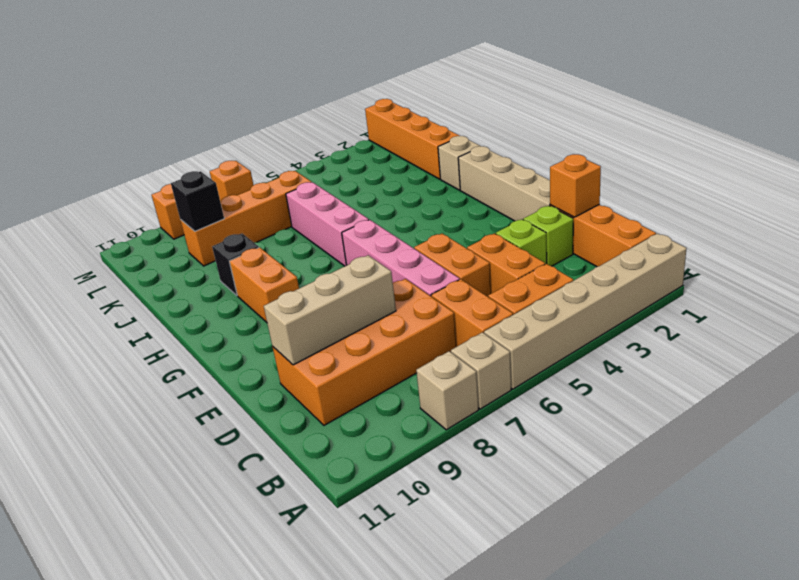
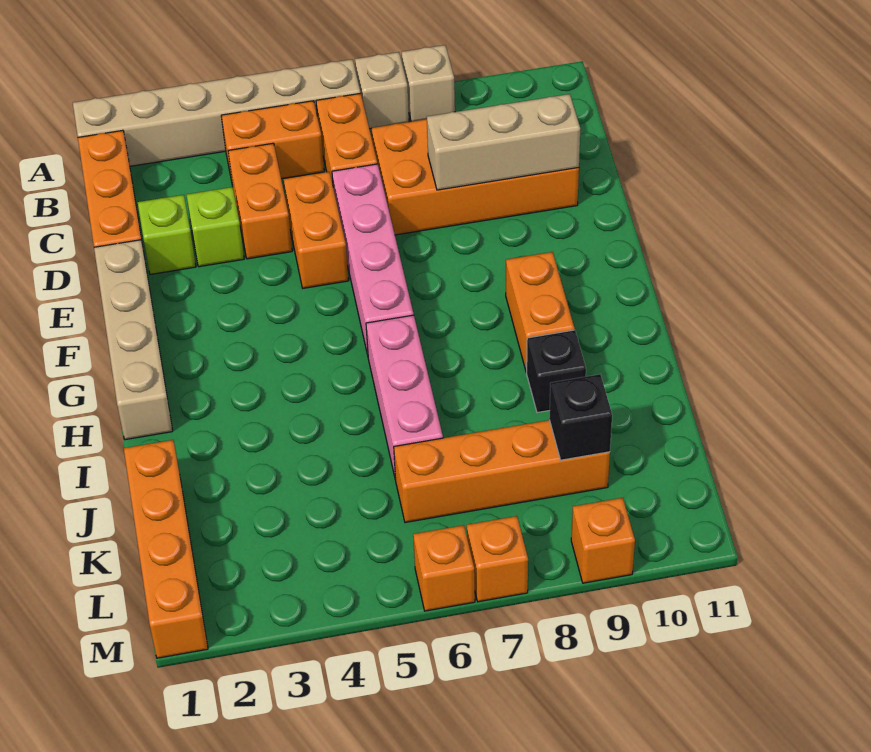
orange brick D1 level 2 -> orange brick M6 level 1
tan brick I1 level 1 -> none

